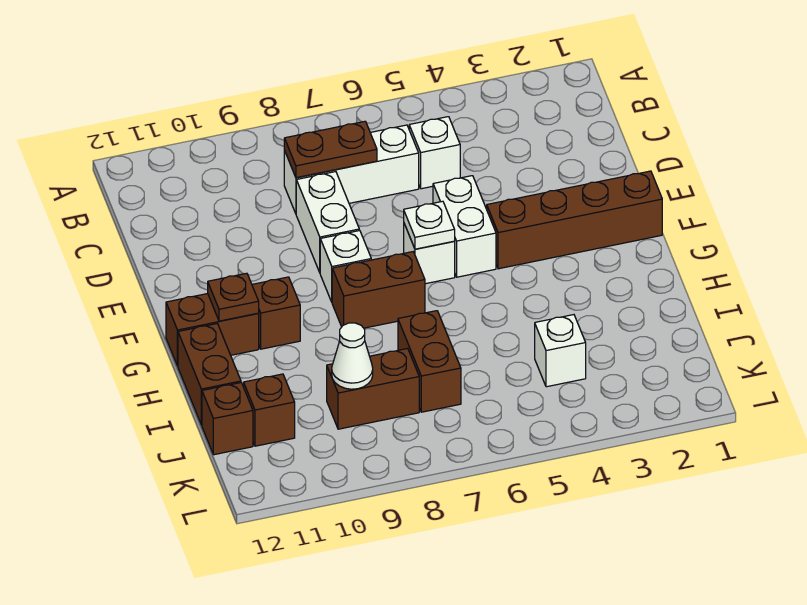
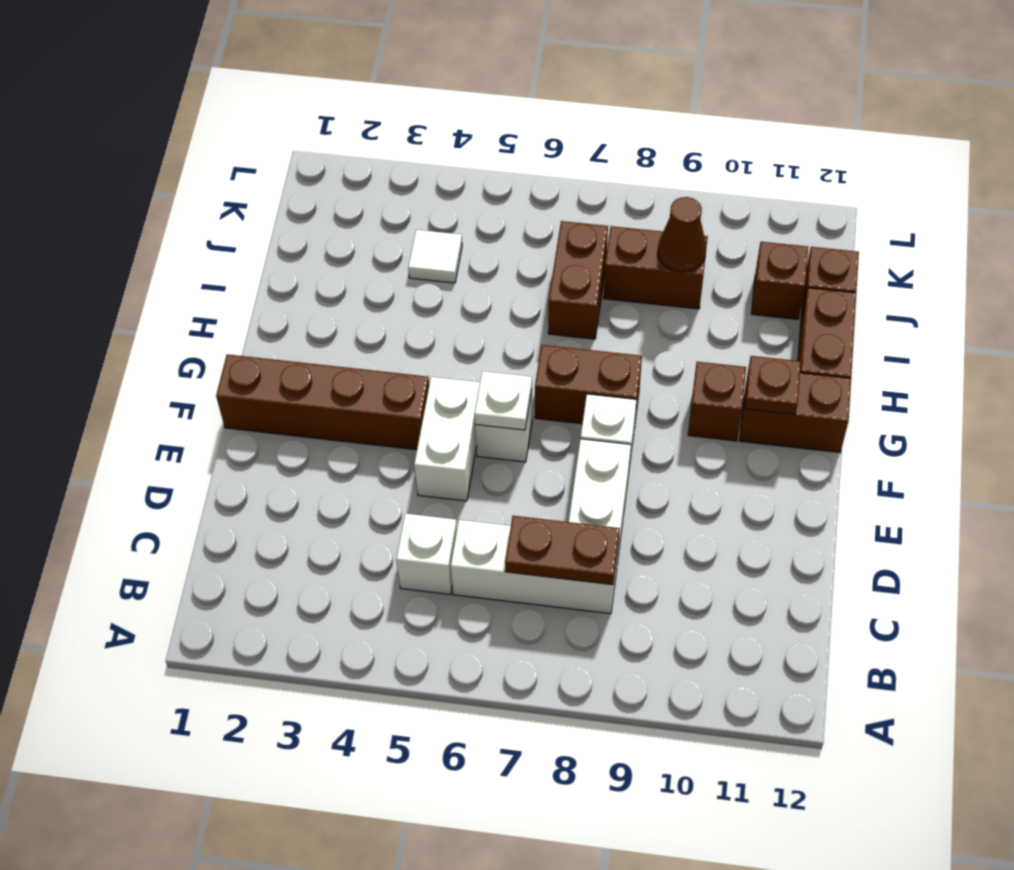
white brick J4 level 1 -> white tile J4 level 1
white cone J9 level 2 -> brown cone J9 level 2

